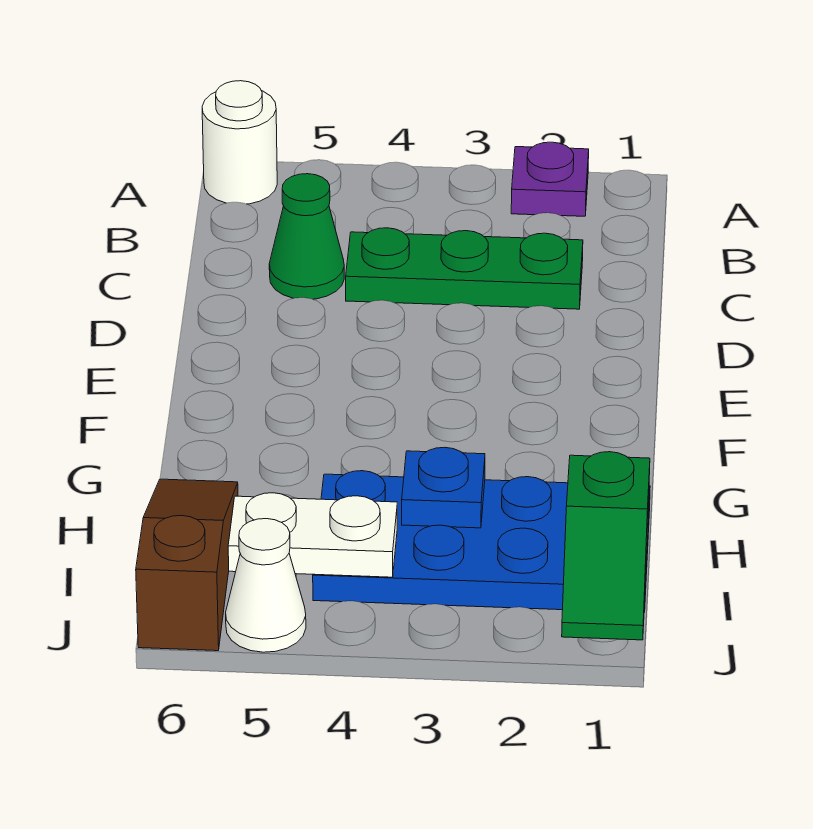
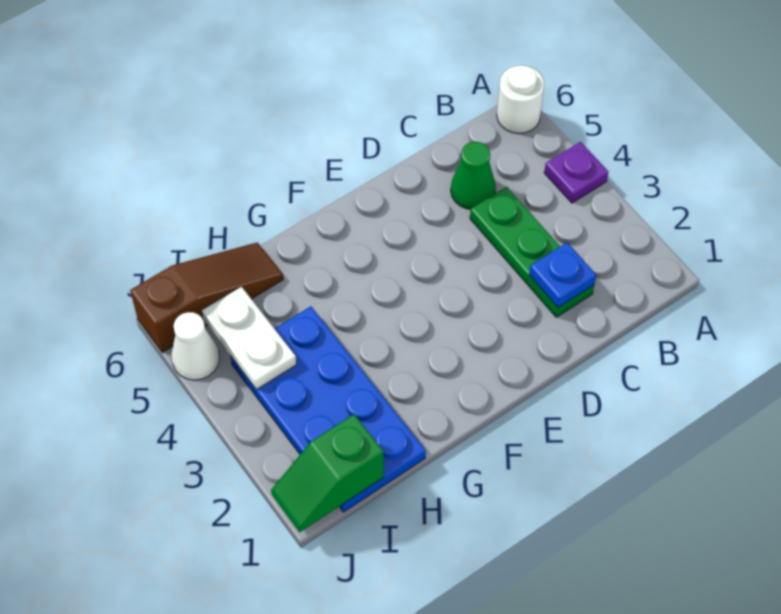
purple plate A2 level 1 -> purple plate A4 level 1
blue plate H3 level 2 -> blue plate C2 level 2

